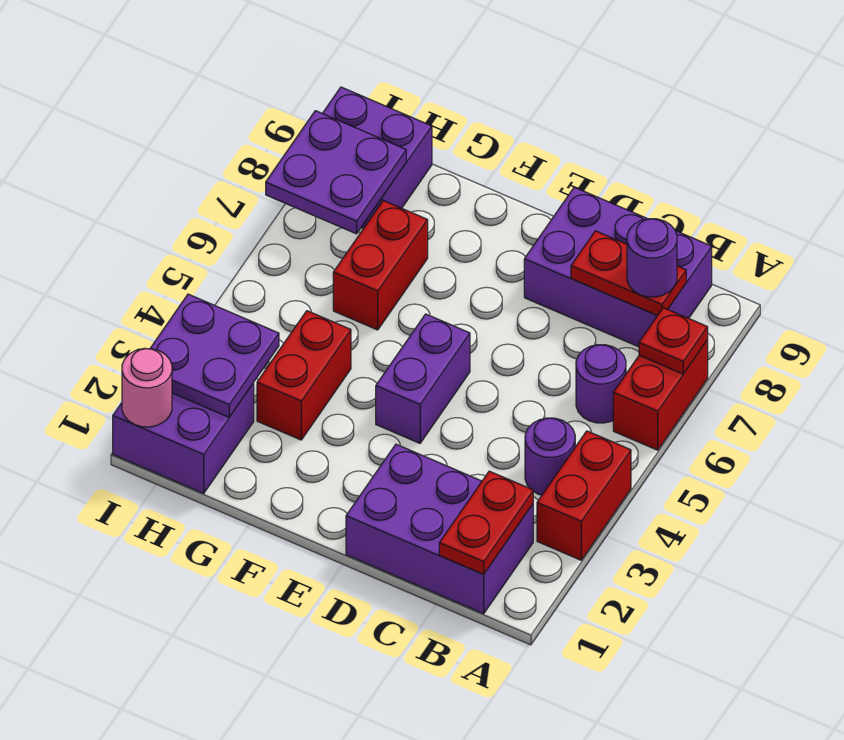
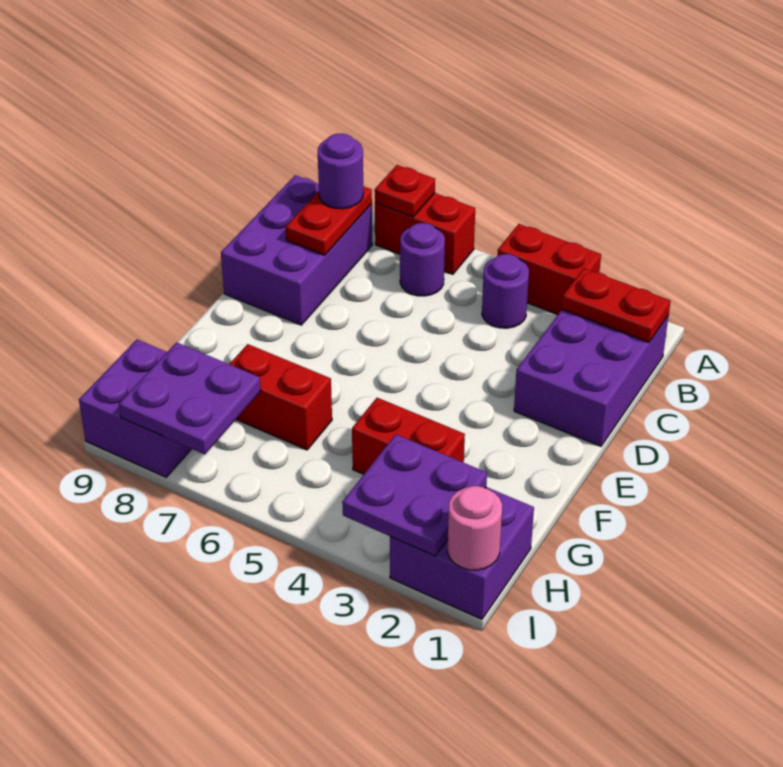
purple brick E4:E5 level 1 -> none

